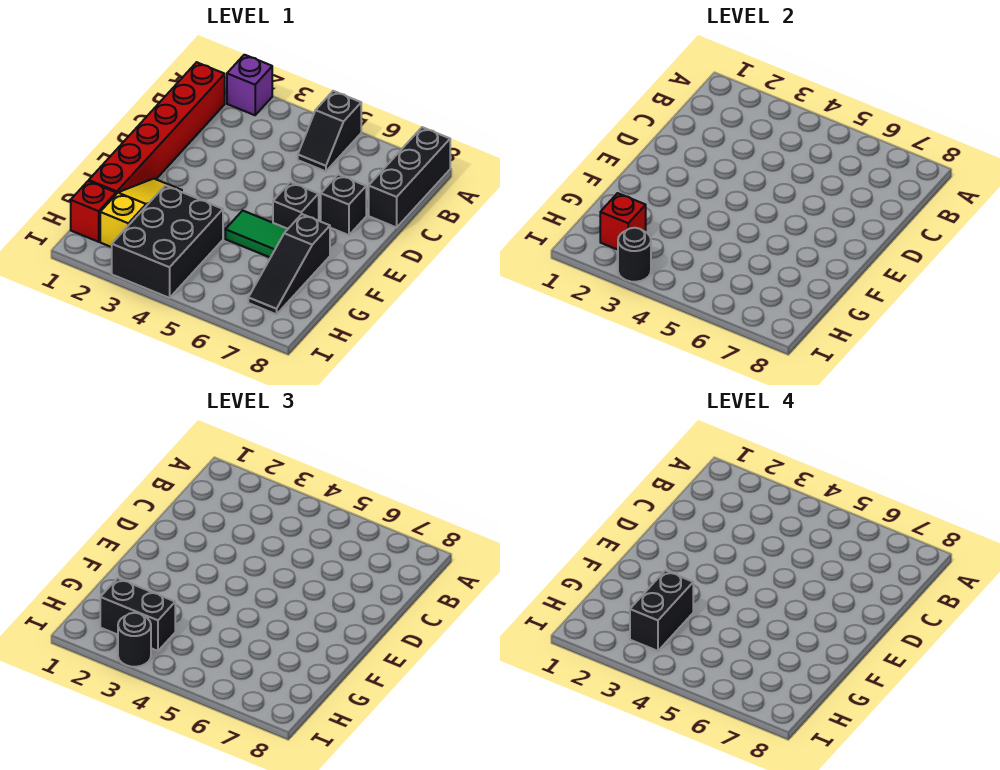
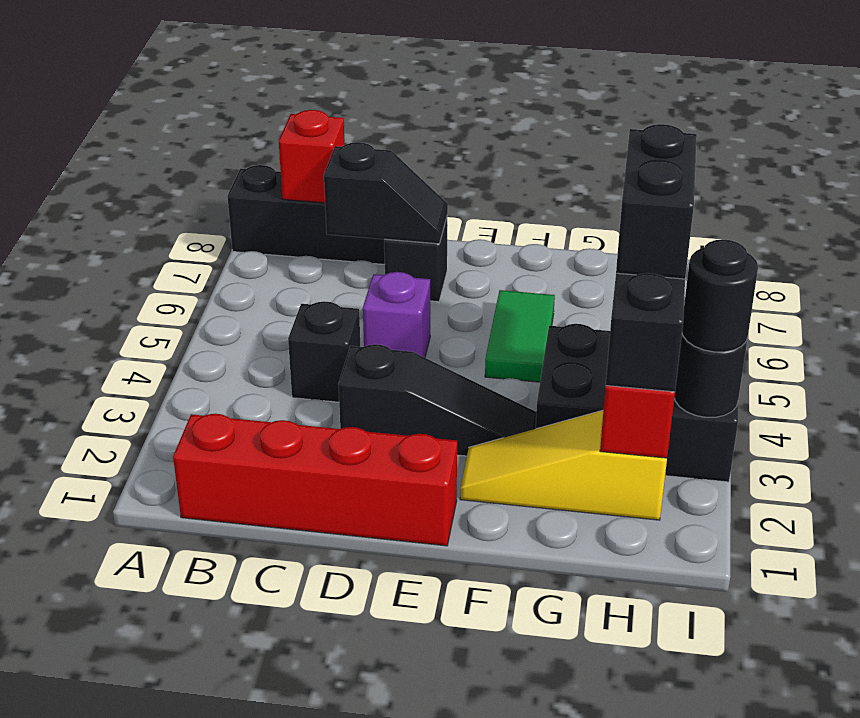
purple brick A2 level 1 -> purple brick D5 level 1
black slope A5:B5 level 1 top A -> black slope C7:D7 level 2 top C
red brick B1:G1 level 1 -> red brick B1:E1 level 1
black brick E6 level 1 -> black brick C4 level 1
black slope F7:H7 level 1 top F -> black slope D3:F3 level 1 top D
black brick G3:H3 level 4 -> black brick H3:H4 level 4
red brick H1 level 1 -> red brick B8 level 2

